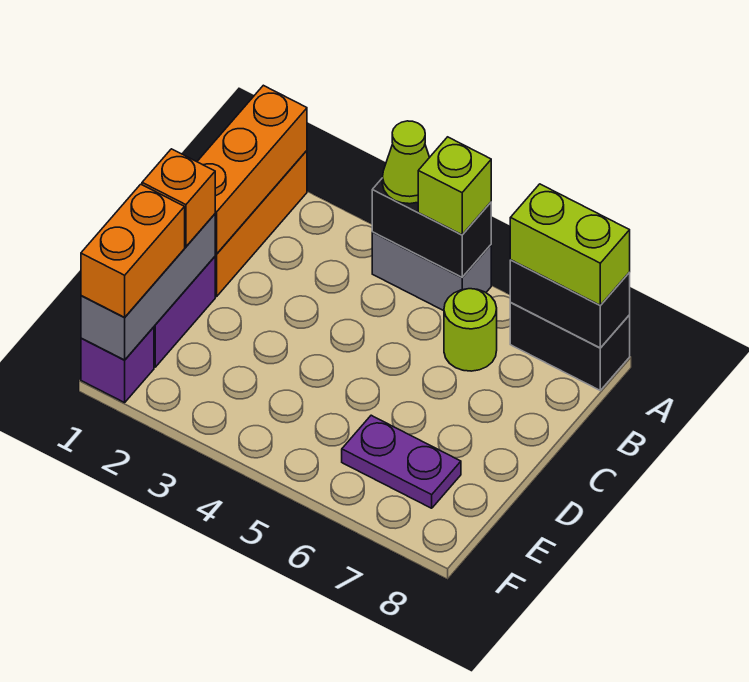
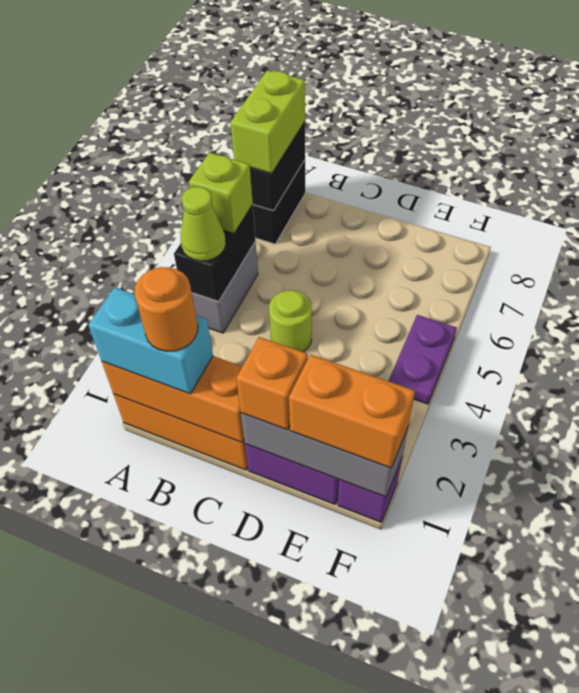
none -> cyan brick A1:B1 level 3
none -> orange round brick B1 level 4
lime round brick B6 level 1 -> lime round brick C4 level 1
purple plate E6:E7 level 1 -> purple plate F4:F5 level 1

